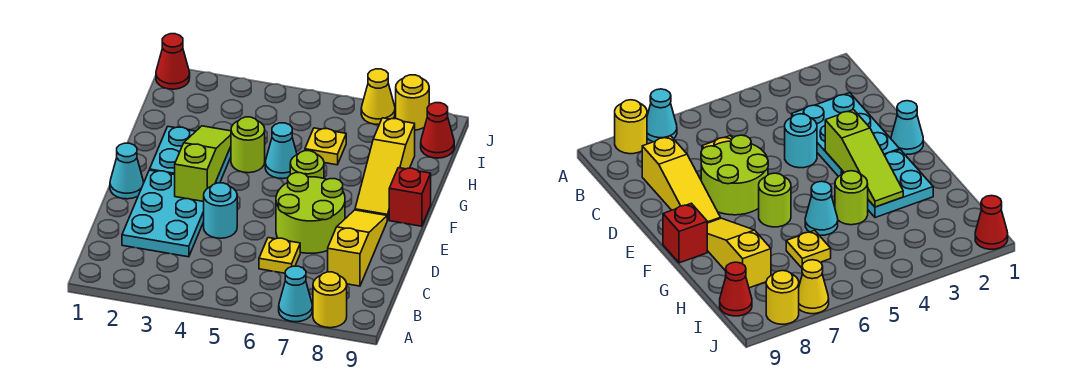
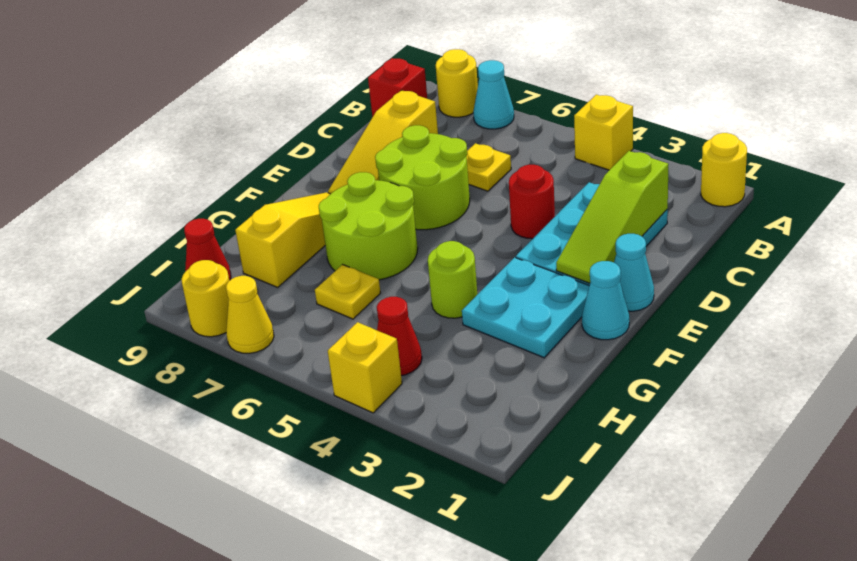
none -> yellow round brick A1 level 1
none -> yellow brick A4 level 1
cyan round brick D4 level 1 -> red round brick D4 level 1
lime slope E3:G3 level 2 top E -> lime slope C2:E2 level 2 top C
lime round brick F6 level 1 -> lime round brick F6:G7 level 1
red brick F9 level 1 -> red brick B9 level 1
cyan cone G5 level 1 -> cyan cone F1 level 1
red cone J1 level 1 -> red cone I4 level 1
none -> yellow brick J4 level 1

